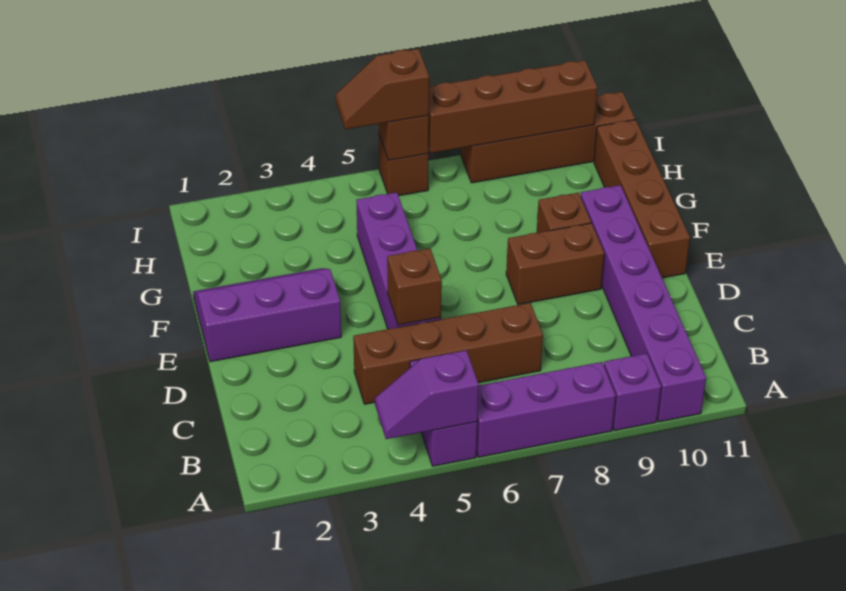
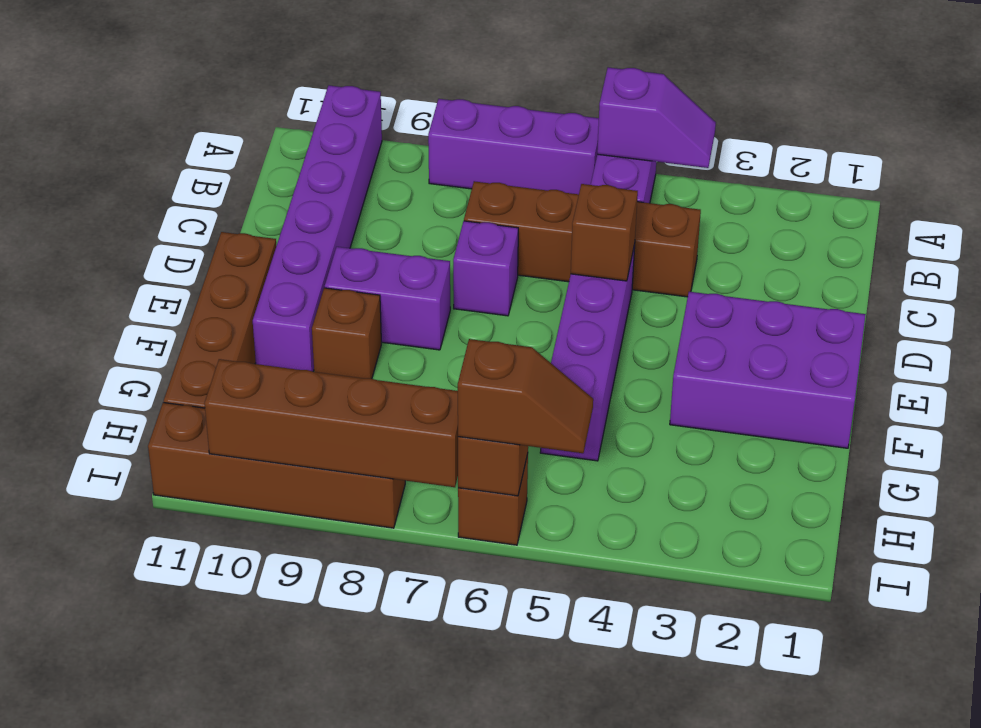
purple brick A9 level 1 -> purple brick D7 level 1
purple slope E1:F3 level 1 top E -> purple brick E1:F3 level 1
brown brick E8:E9 level 1 -> purple brick E8:E9 level 1

